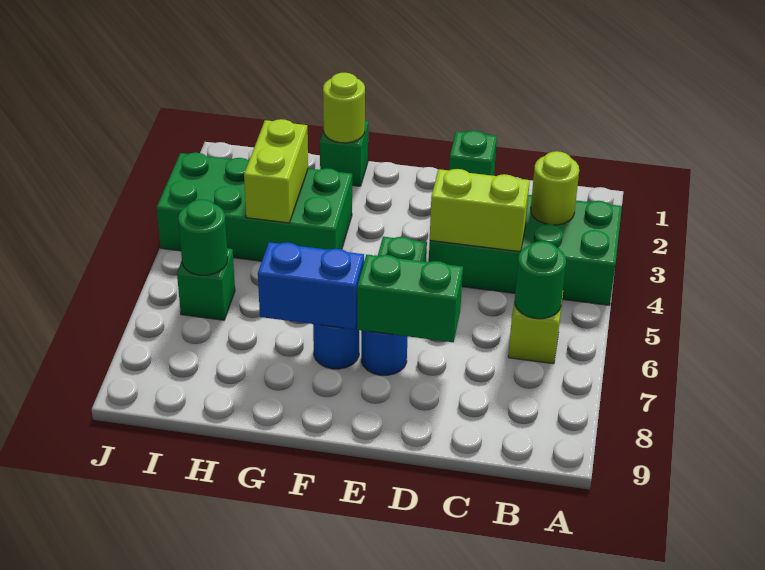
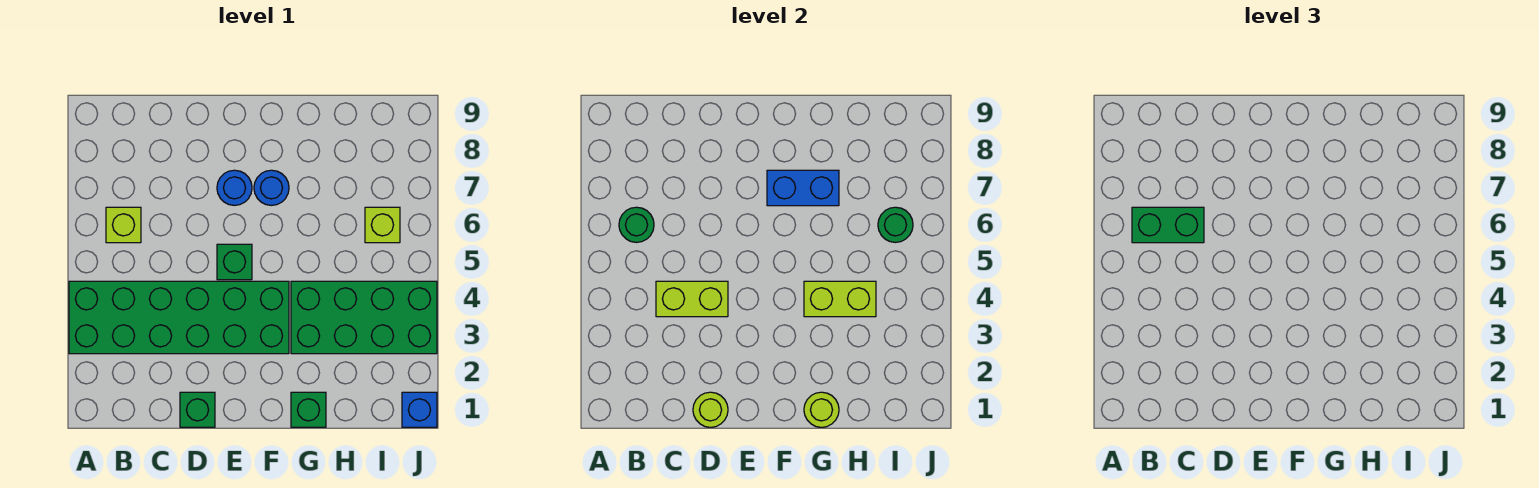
green brick A3:D4 level 1 -> green brick A3:F4 level 1
lime round brick B3 level 2 -> lime round brick D1 level 2
green brick D7:E7 level 2 -> green brick B6:C6 level 3
lime brick H3:H4 level 2 -> lime brick G4:H4 level 2
green brick I6 level 1 -> lime brick I6 level 1
none -> blue brick J1 level 1

